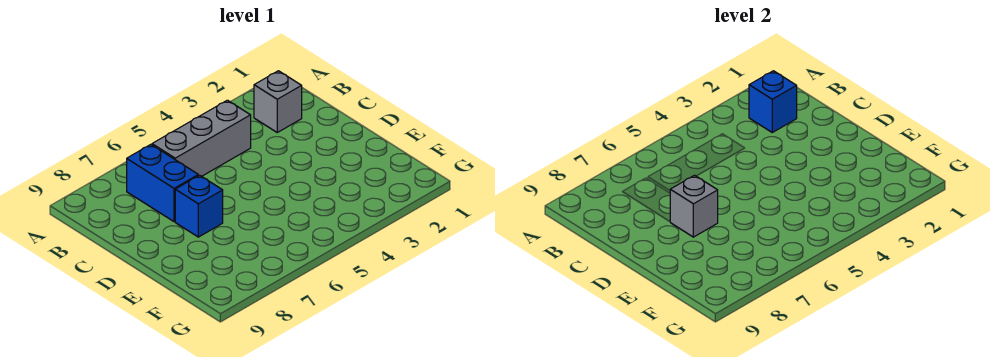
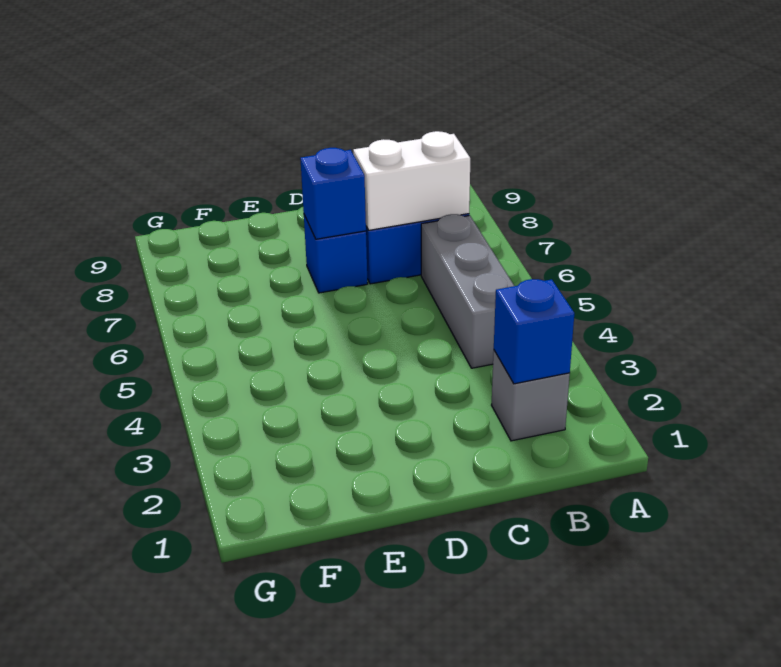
none -> white brick B7:C7 level 2
grey brick D7 level 2 -> blue brick D7 level 2

